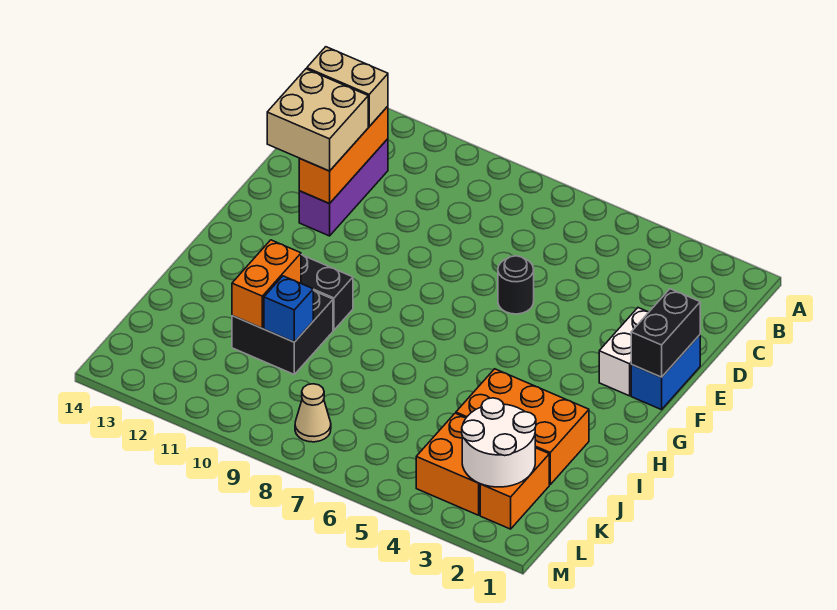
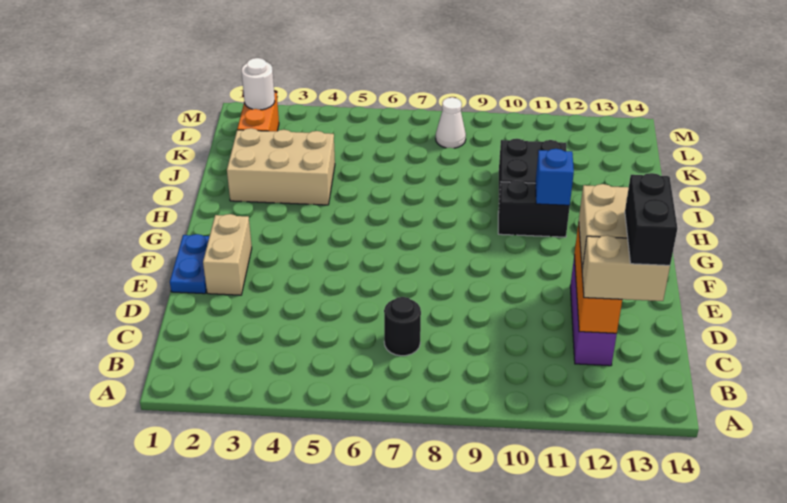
blue brick E1:F1 level 1 -> blue plate E1:F1 level 1
black brick E1:F1 level 2 -> black brick C13:D13 level 4
white brick E2:F2 level 1 -> tan brick E2:F2 level 1
black round brick E6 level 1 -> black round brick C7 level 1
orange brick I2:J4 level 1 -> tan brick I2:J4 level 1
orange brick I11:J11 level 2 -> none
blue brick J10 level 2 -> blue brick H11 level 2
white round brick K2:L3 level 2 -> white round brick L2 level 2
orange brick K3:L4 level 1 -> none
tan cone L8 level 1 -> white cone L8 level 1

